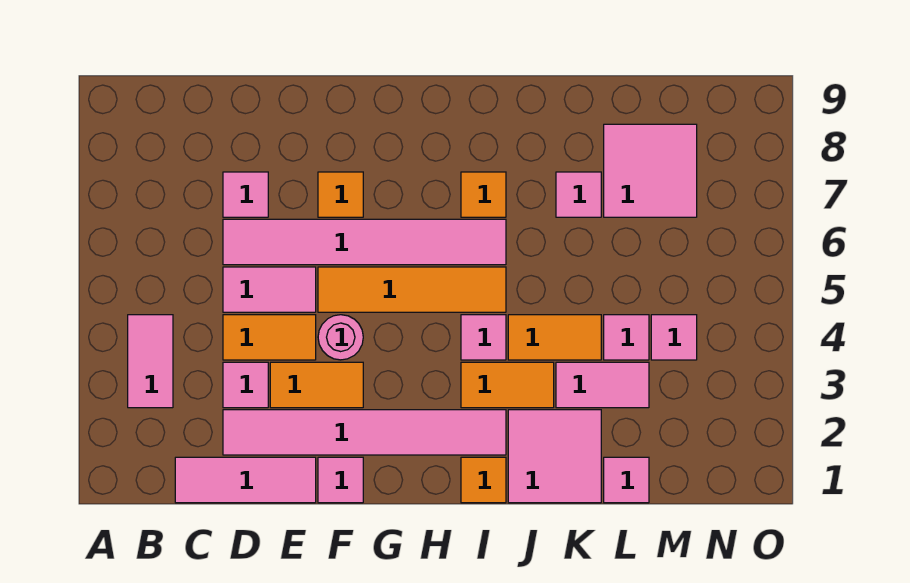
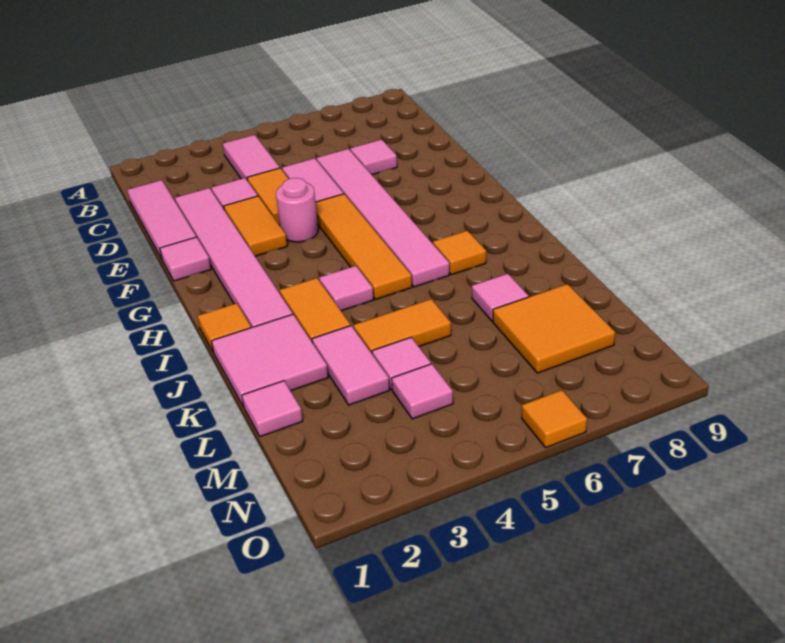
pink tile B3:B4 level 1 -> pink tile B4:C4 level 1
orange tile F7 level 1 -> orange tile O6 level 1
orange tile J4:K4 level 1 -> orange tile K4:K5 level 1
pink tile L7:M8 level 1 -> orange tile L7:M8 level 1

